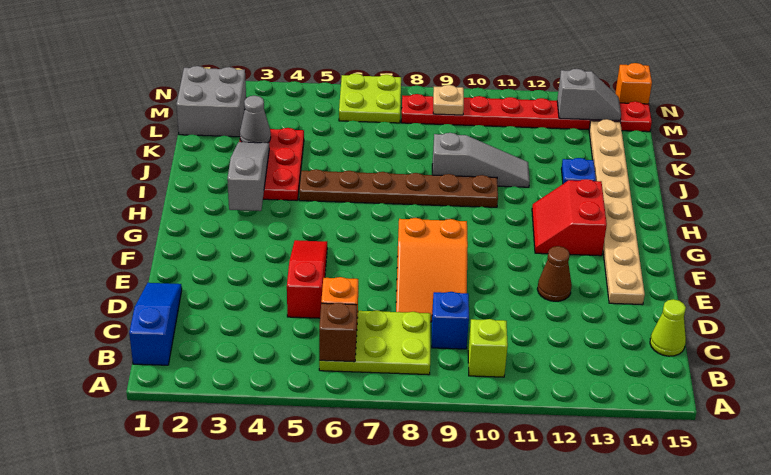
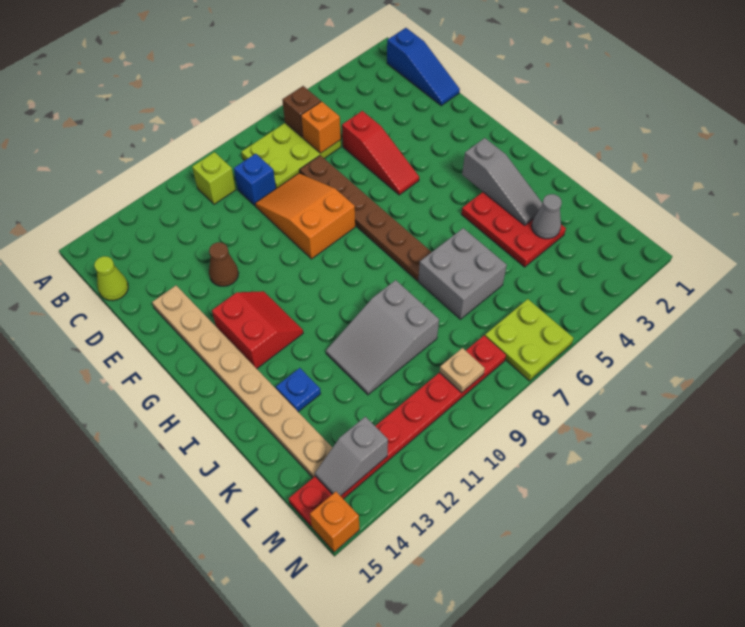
brown plate I5:I10 level 1 -> brown plate D7:I7 level 1
grey slope J9:J11 level 1 top 9 -> grey slope J9:K11 level 1 top 9
grey brick L1:M2 level 1 -> grey brick J6:K7 level 1

